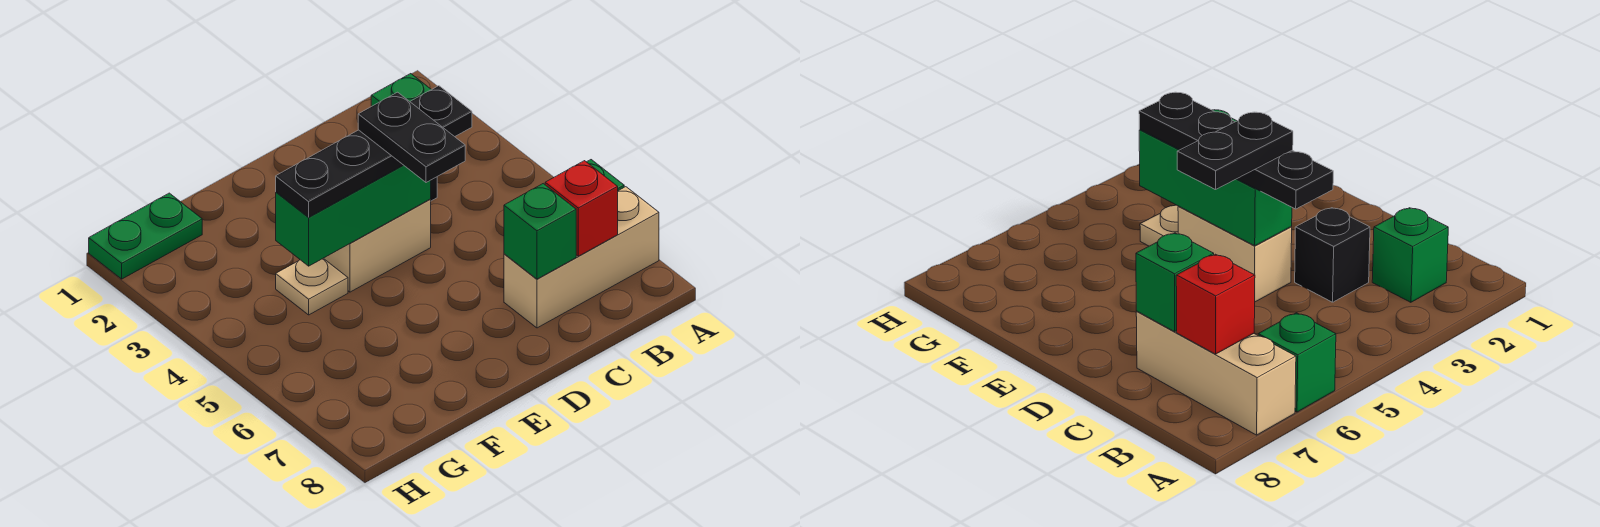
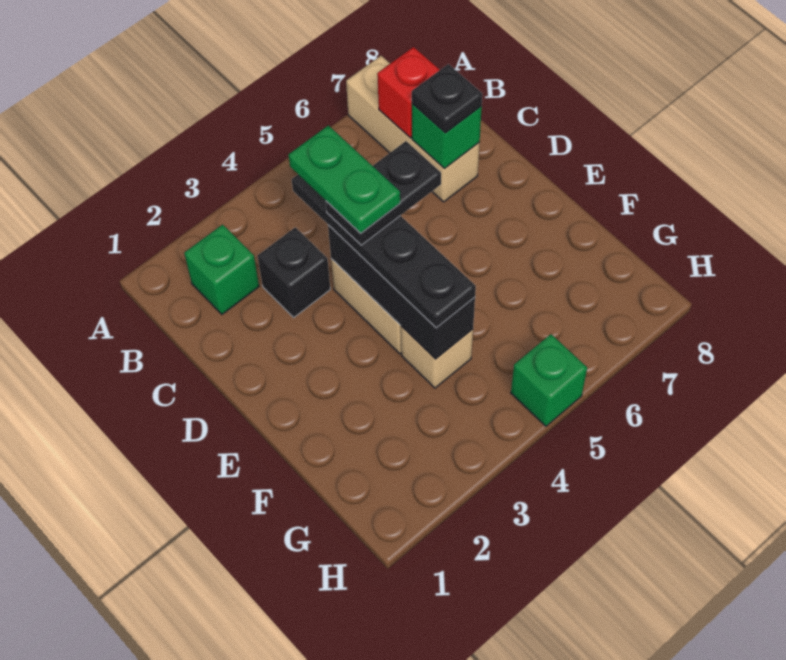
green brick A6 level 1 -> green brick H5 level 1
none -> black plate C7 level 3
green brick D4:F4 level 2 -> black brick D4:F4 level 2
tan plate F4 level 1 -> tan brick F4 level 1
green plate G1:H1 level 1 -> green plate C4:D4 level 5

